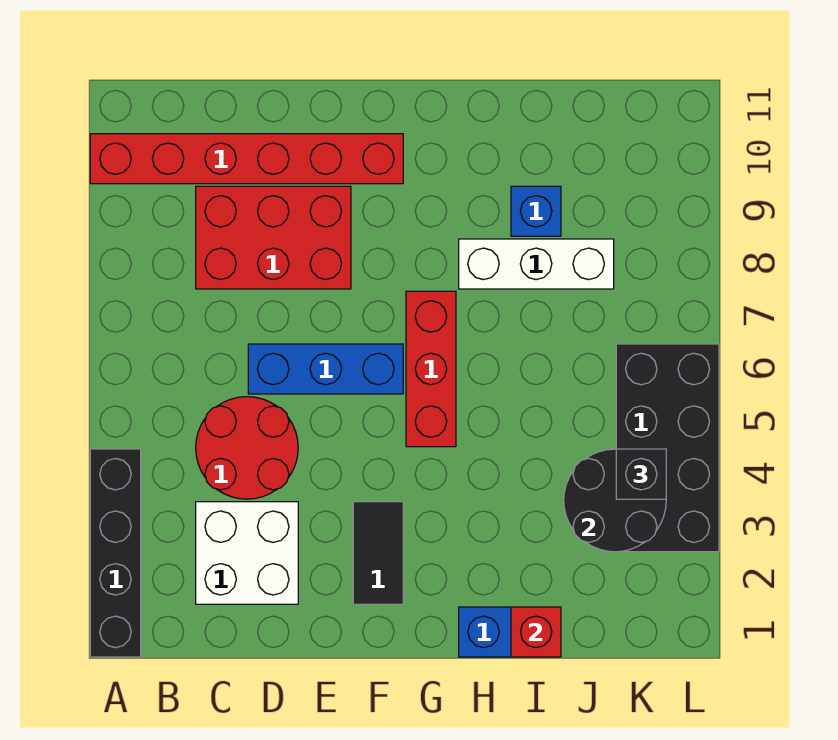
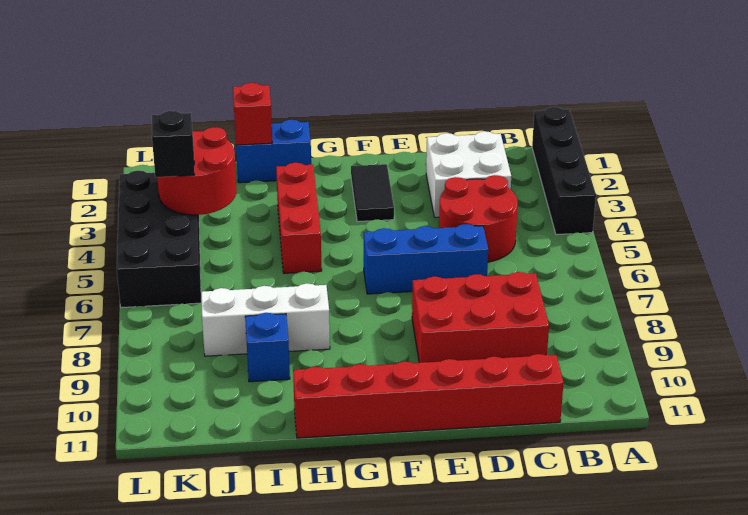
red brick A10:F10 level 1 -> red brick C11:H11 level 1
red brick G5:G7 level 1 -> red brick H3:H5 level 1
black round brick J3:K4 level 2 -> red round brick J3:K4 level 2

